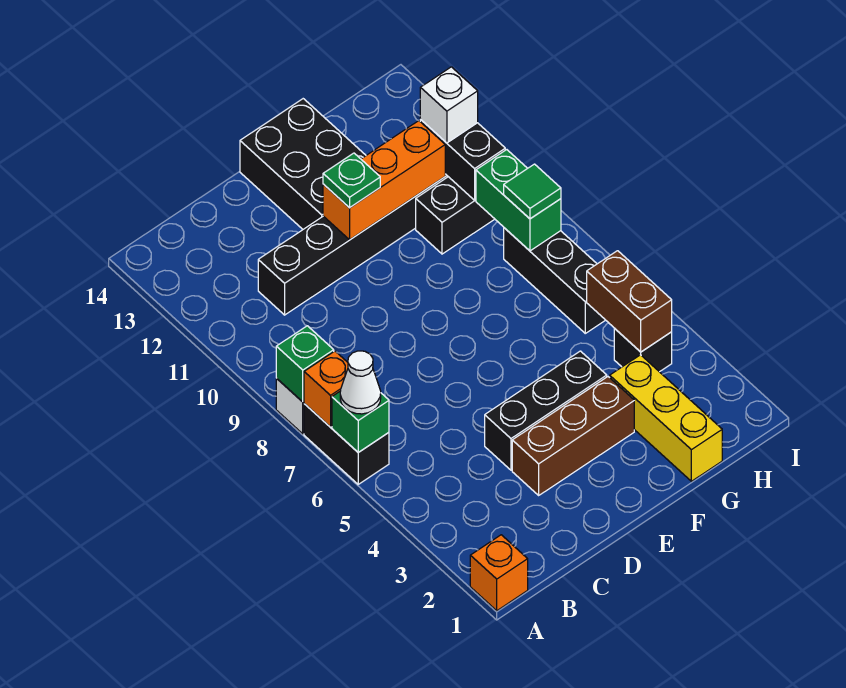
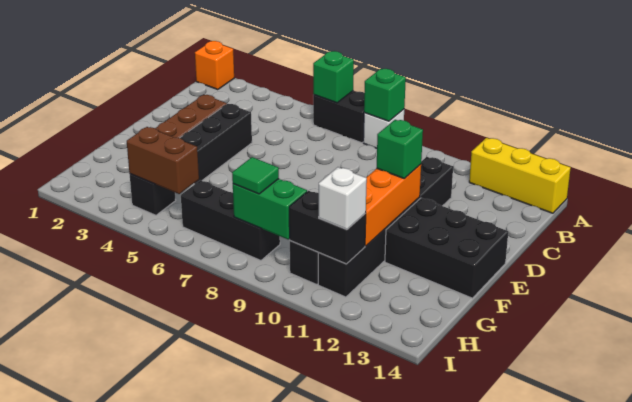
white cone A6 level 3 -> none
orange brick A7 level 2 -> none
green plate E11 level 3 -> green brick E11 level 3
yellow brick G1:G3 level 1 -> yellow brick A12:A14 level 1

